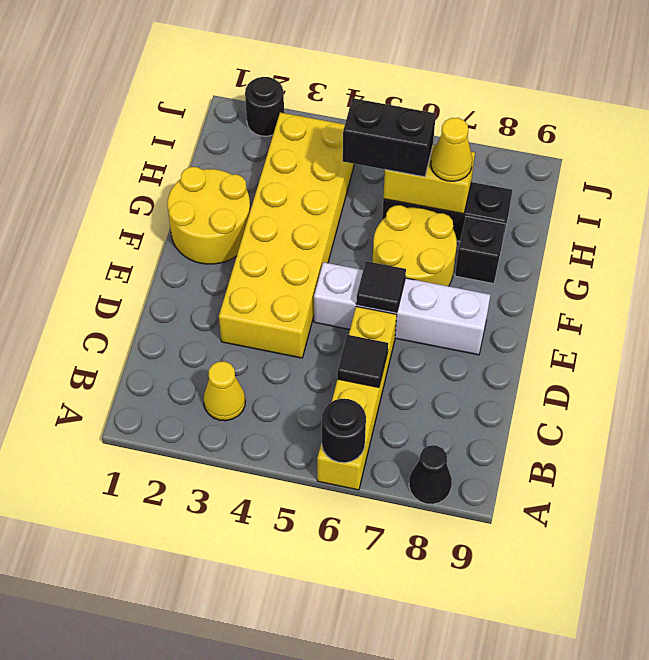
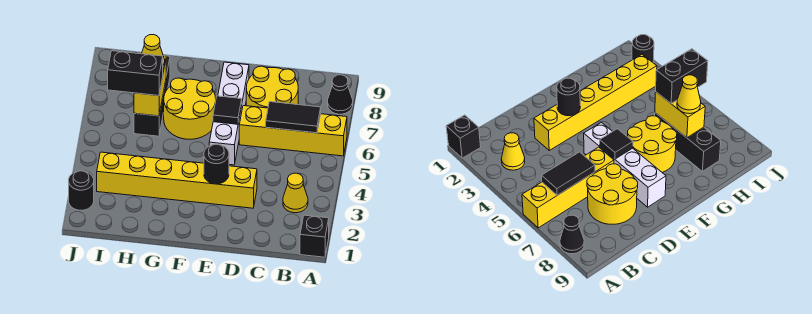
black round brick A6 level 2 -> black round brick E3 level 2
black tile C6 level 2 -> black tile B6:C6 level 2
yellow brick D3:I4 level 1 -> yellow brick D3:I3 level 1
yellow round brick F1:G2 level 1 -> yellow round brick C7:D8 level 1
black brick G8 level 1 -> black brick A1 level 1
black brick H5:H6 level 3 -> black brick H6:I6 level 3

